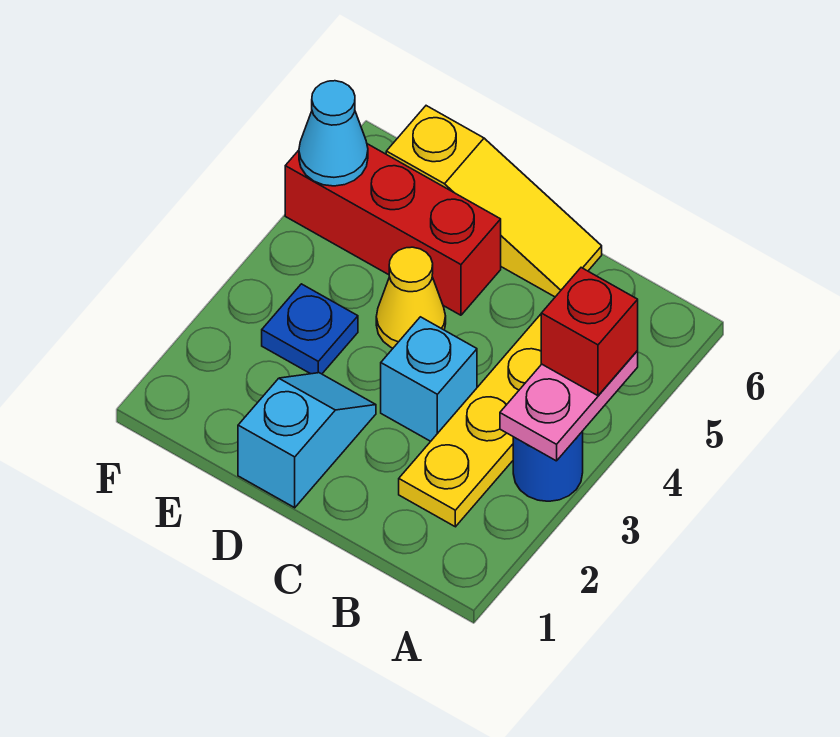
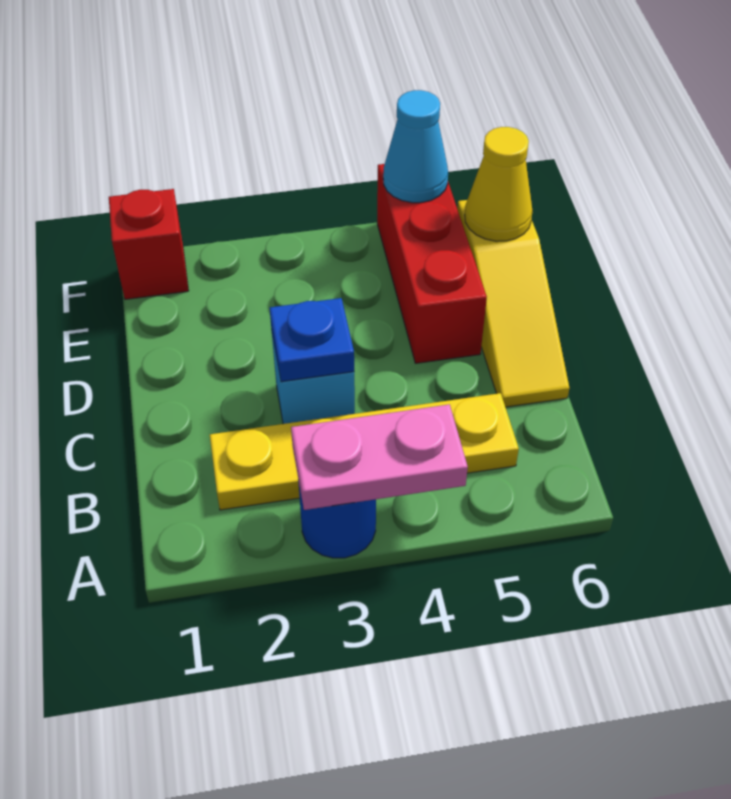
red brick A4 level 3 -> red brick F1 level 1
cyan slope D1:D2 level 1 top 1 -> none
yellow cone D4 level 1 -> yellow cone E6 level 2
blue plate E3 level 1 -> blue plate C3 level 2

